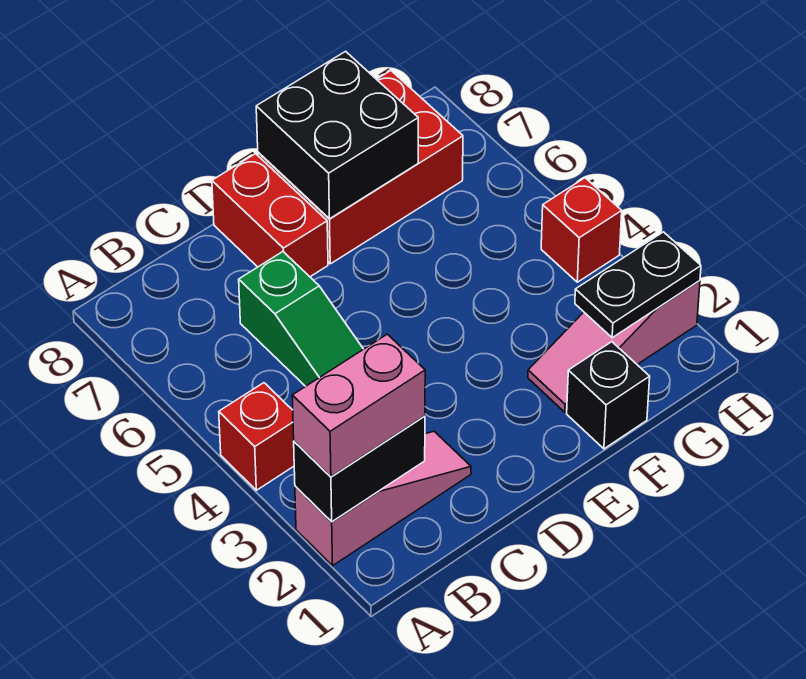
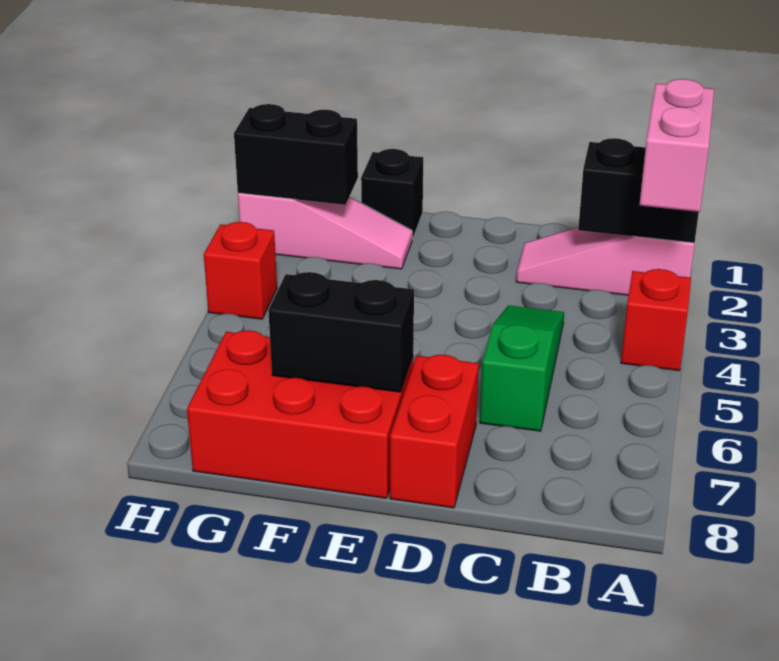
pink brick A2:B2 level 3 -> pink brick A2:A3 level 3
black brick E7:F8 level 2 -> black brick E7:F7 level 2
black plate G2:H2 level 2 -> black brick G2:H2 level 2

